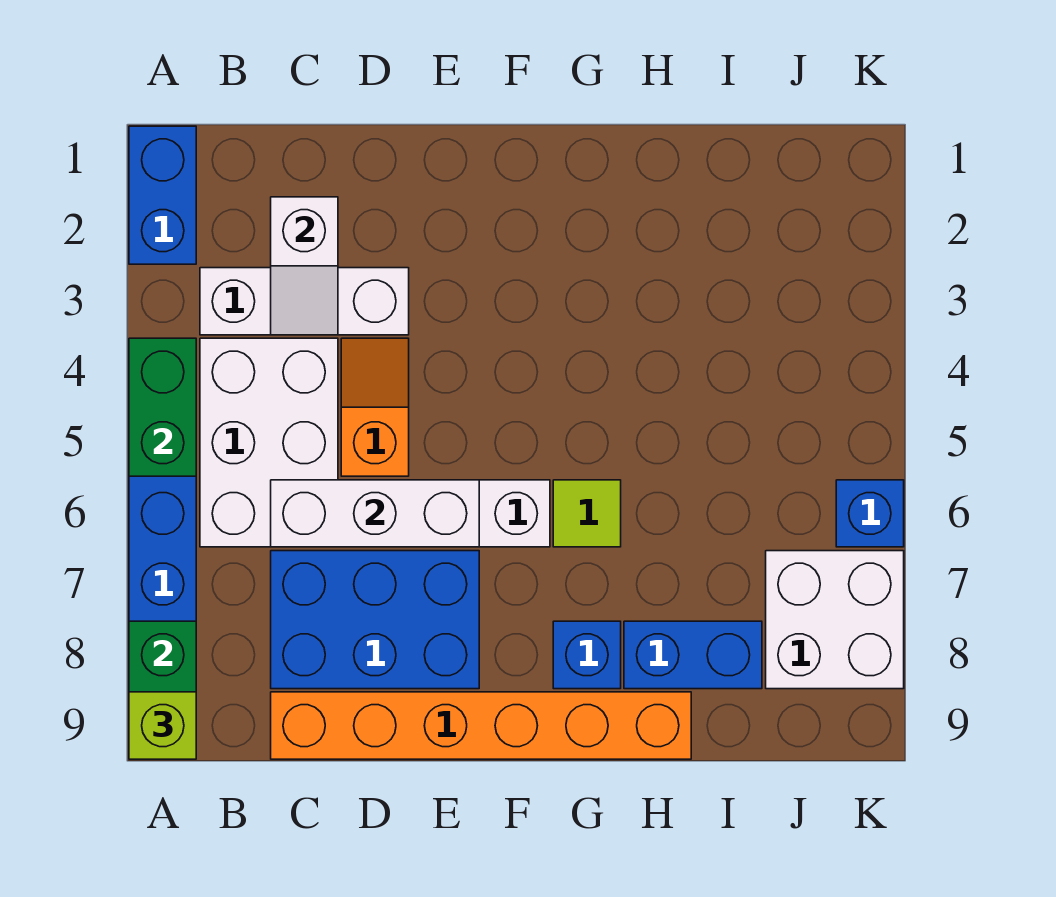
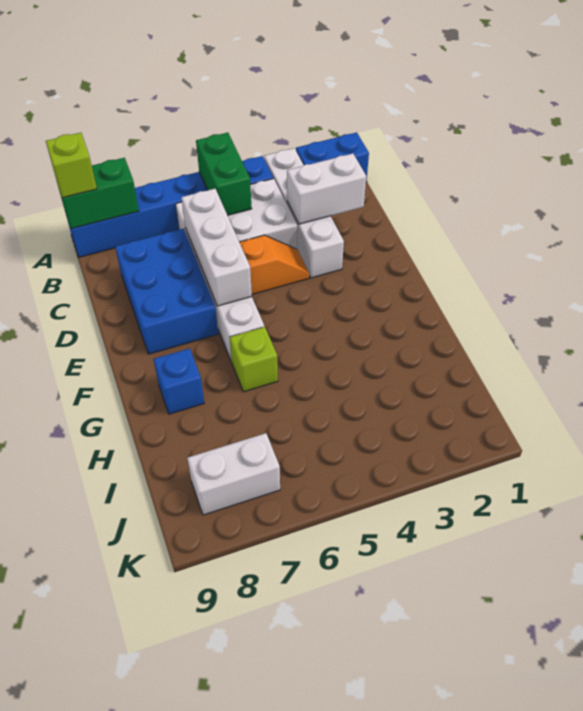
green brick A4:A5 level 2 -> green brick A5:B5 level 2
white brick B3:D3 level 1 -> white brick A3:D3 level 1
white slope C2:C3 level 2 top 2 -> white brick C2:C3 level 2
orange brick C9:H9 level 1 -> none
lime tile G6 level 1 -> lime brick G6 level 1
blue brick H8:I8 level 1 -> none
white brick J7:K8 level 1 -> white brick J7:J8 level 1
blue brick K6 level 1 -> none

